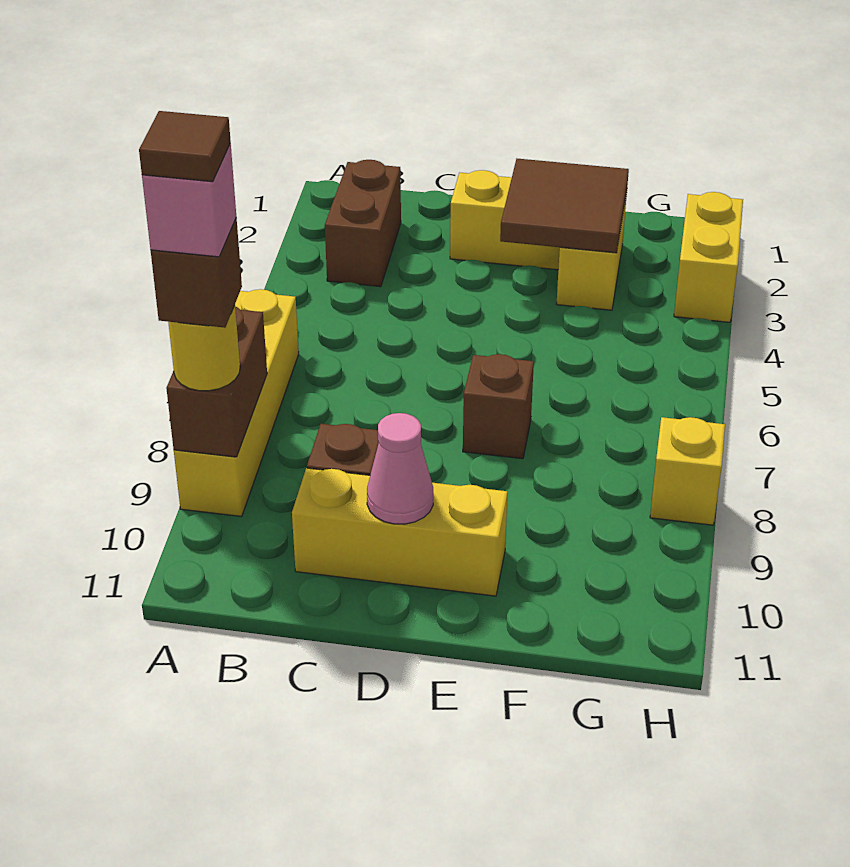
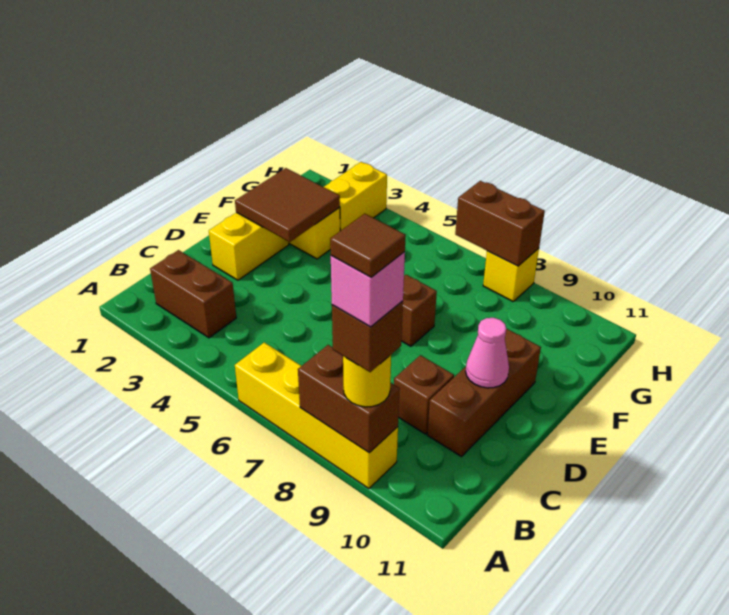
yellow brick C10:E10 level 1 -> brown brick C10:E10 level 1
yellow brick H2:H3 level 1 -> yellow brick G3:H3 level 1
none -> brown brick H7:H8 level 2

